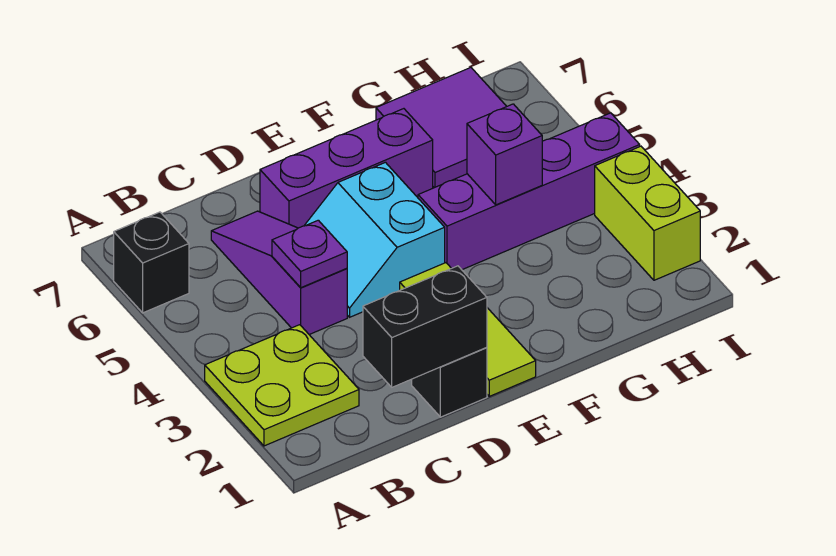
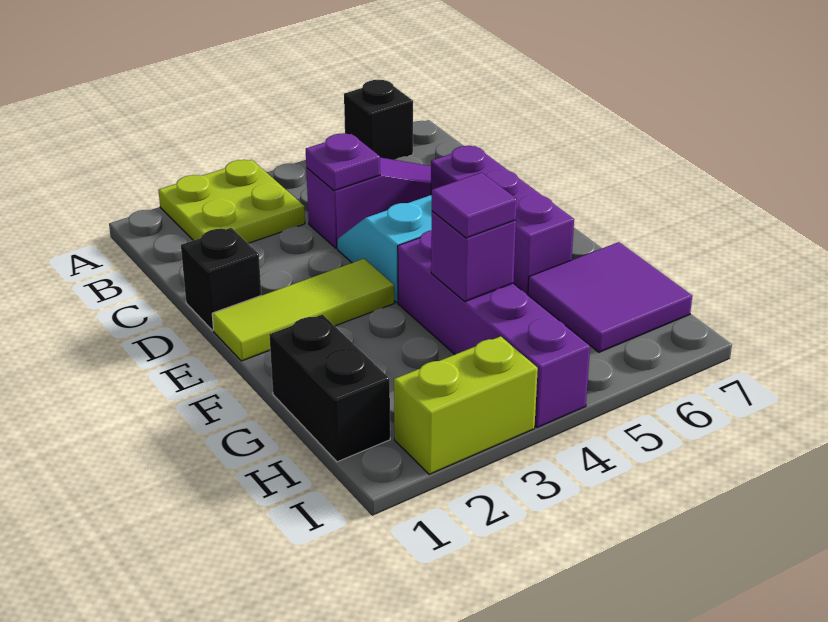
black brick C1:D1 level 2 -> black brick G1:H1 level 1
none -> purple tile G4 level 3

